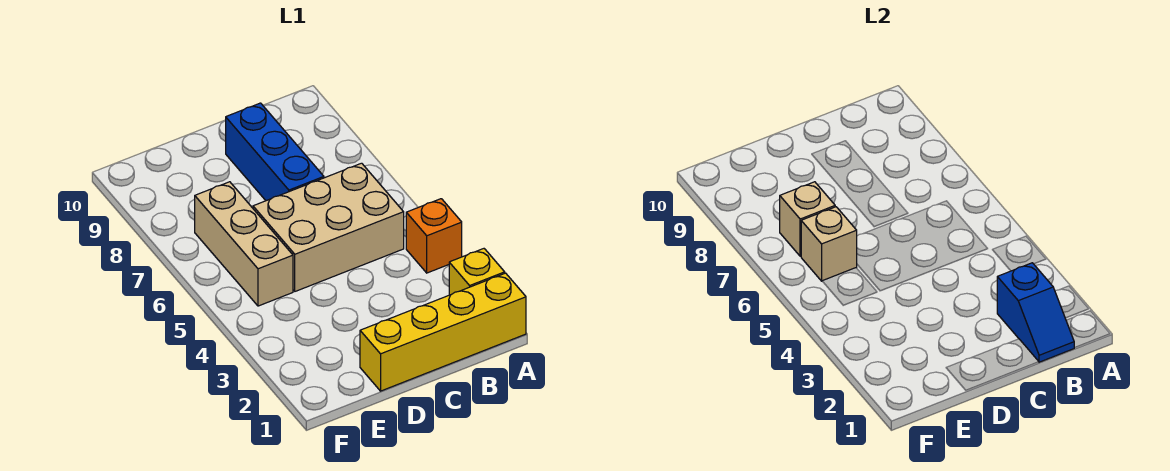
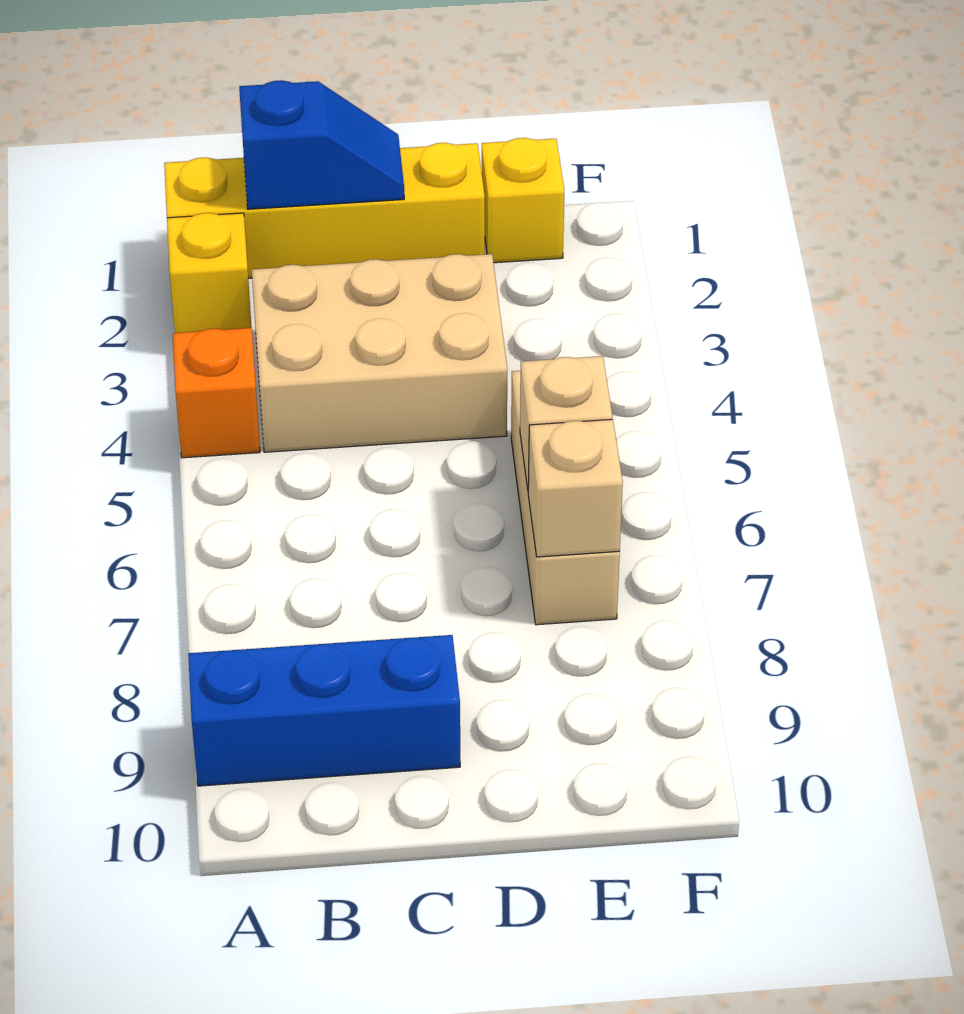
blue slope B1:B2 level 2 top 2 -> blue slope B1:C1 level 2 top B
tan brick B5:D6 level 1 -> tan brick B3:D4 level 1
blue brick C7:C9 level 1 -> blue brick A9:C9 level 1
none -> yellow brick E1 level 1

